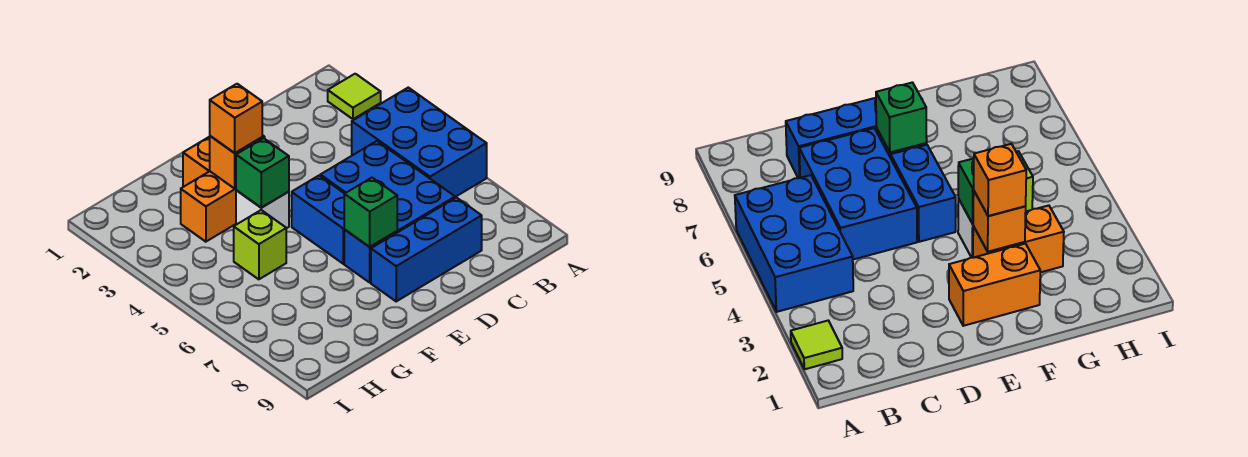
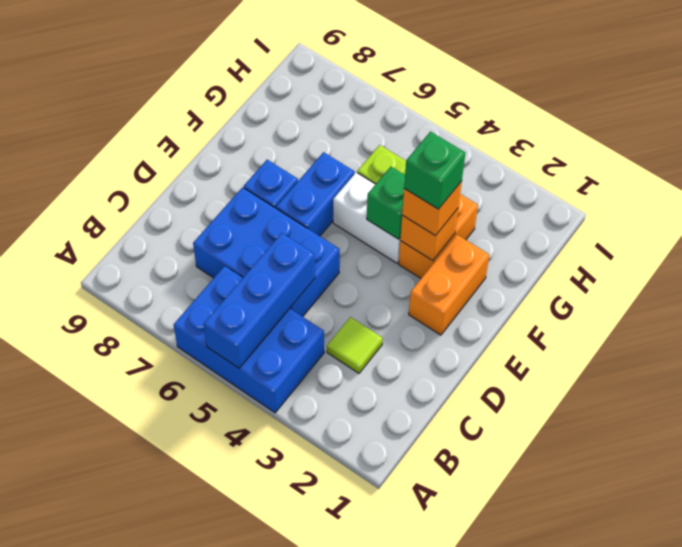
lime tile A2 level 1 -> lime tile C3 level 1
blue brick C8:E8 level 1 -> blue brick A5:C5 level 2
blue brick E5:E6 level 1 -> blue brick E6:F6 level 1
green brick E7 level 2 -> green brick F3 level 4
white brick F4 level 1 -> white brick F4:F5 level 1

